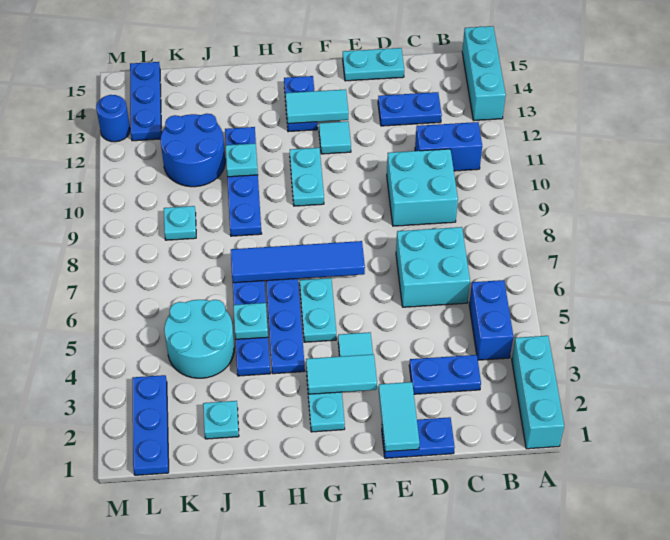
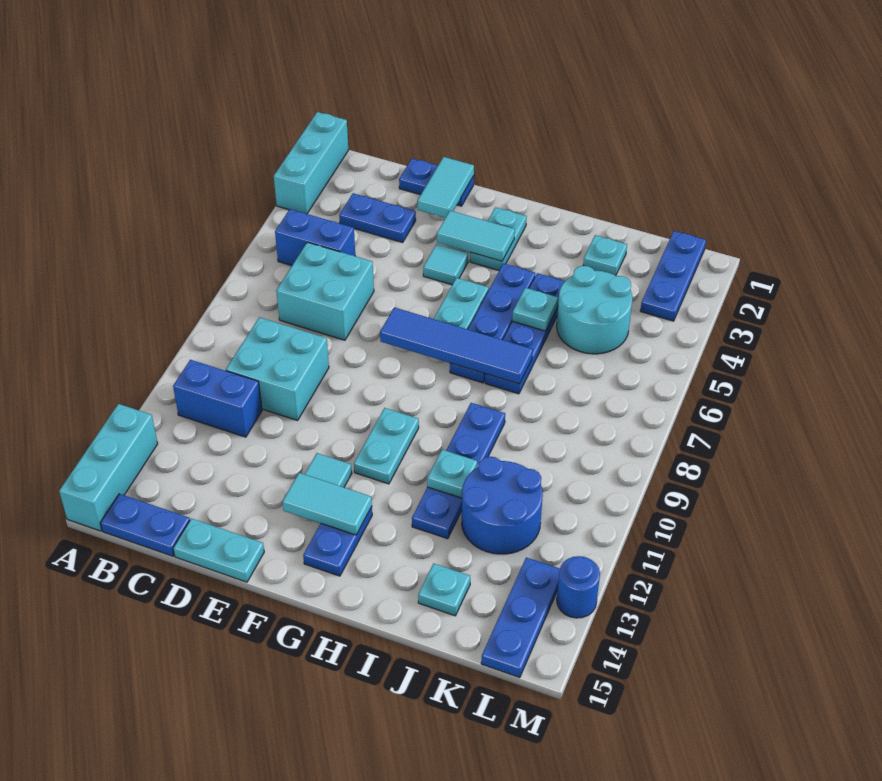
blue brick B4:B5 level 1 -> blue brick B5:C5 level 1
blue plate C13:D13 level 1 -> blue plate B15:C15 level 1
cyan plate K9 level 1 -> cyan plate J14 level 1

